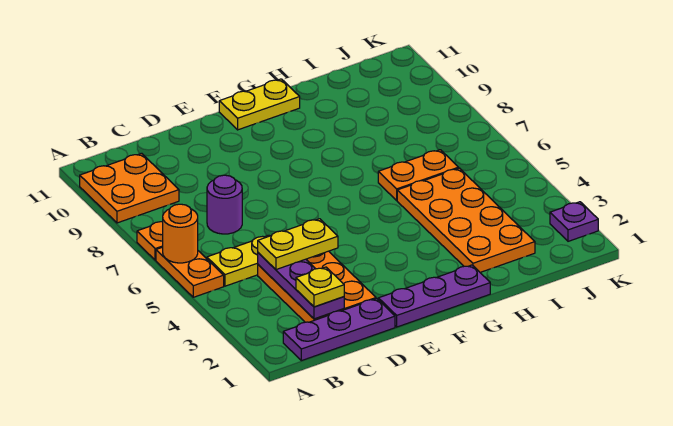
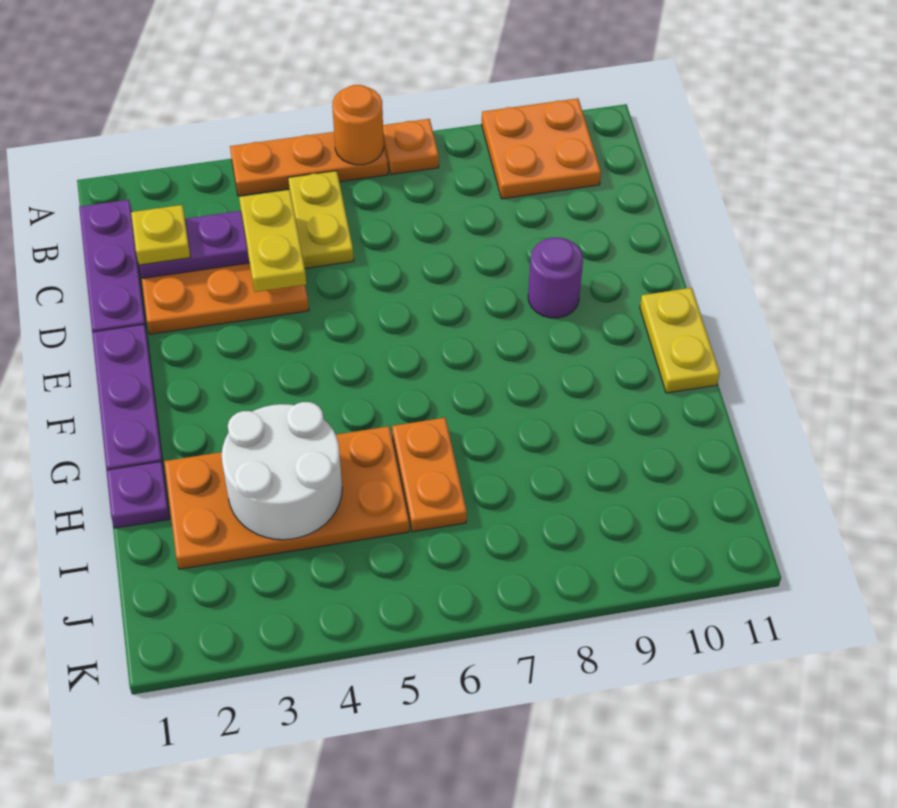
orange plate A5:A6 level 1 -> orange plate A4:A6 level 1
purple round brick C7 level 1 -> purple round brick E9 level 1
none -> white round brick H3:I4 level 2
purple plate K2 level 1 -> purple plate H1 level 1

